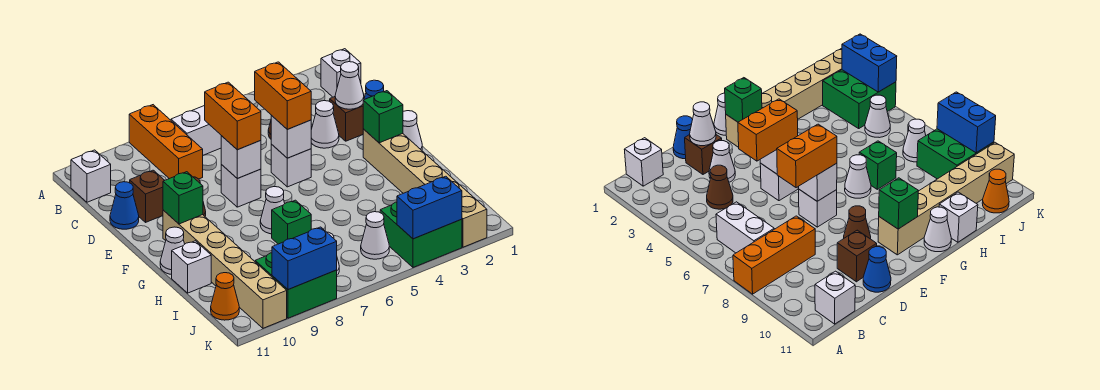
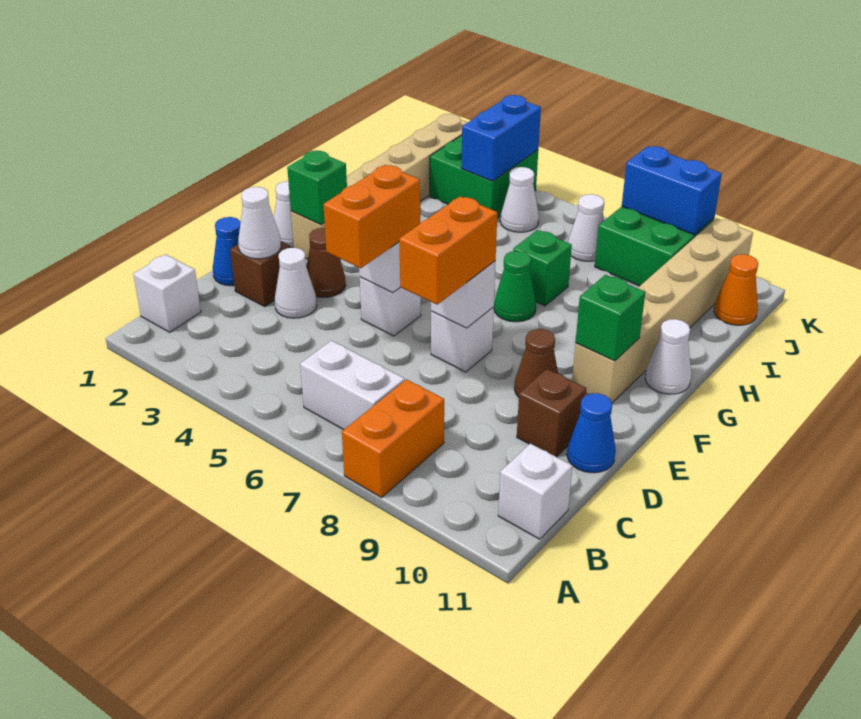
orange brick A8:C8 level 1 -> orange brick A8:B8 level 1
brown cone C4 level 1 -> brown cone E3 level 1
white cone G7 level 1 -> green cone G7 level 1
white brick H11 level 1 -> none
blue brick K3:K4 level 2 -> blue brick J4:K4 level 2

